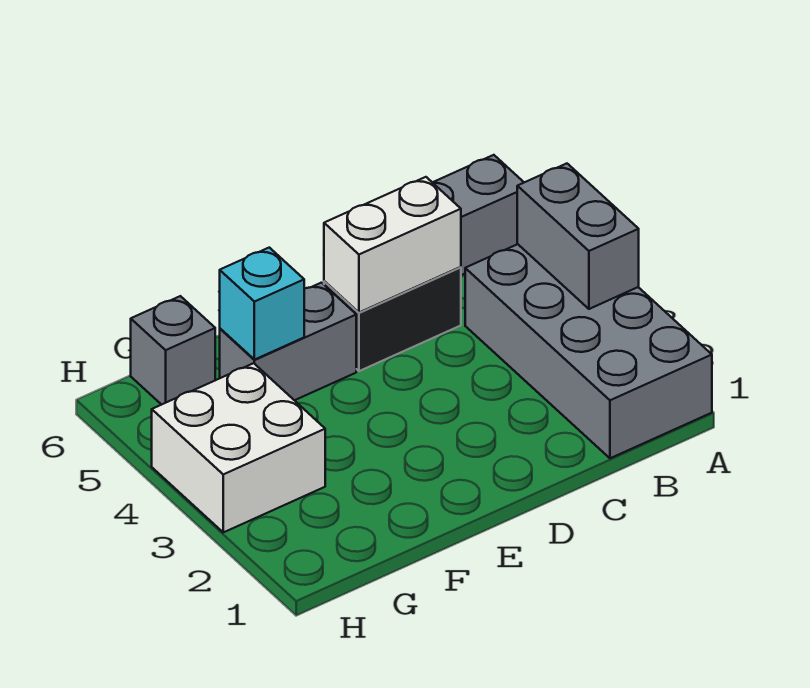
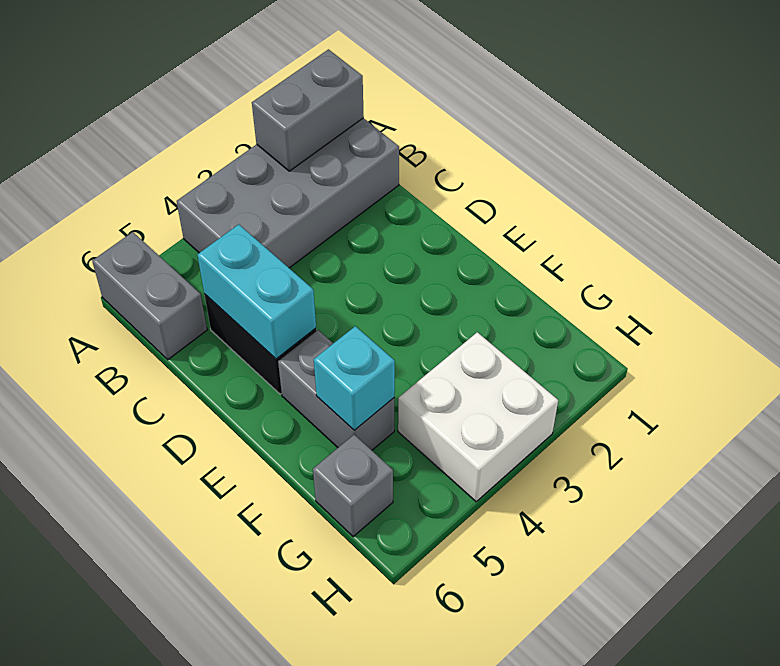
grey brick A3:A4 level 2 -> grey brick A1:A2 level 2
white brick C5:D5 level 2 -> cyan brick C5:D5 level 2

